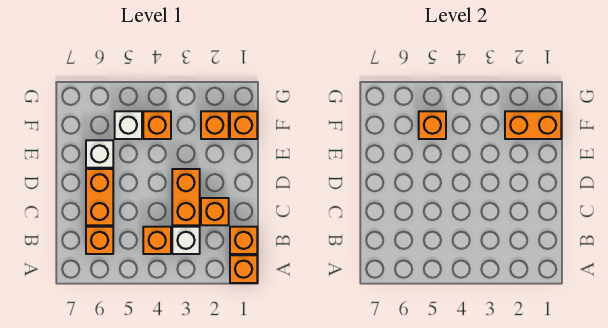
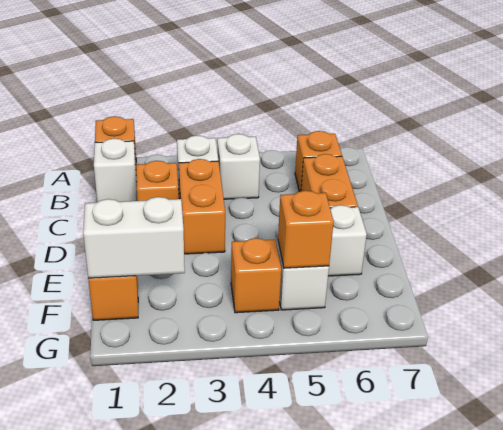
orange brick B1 level 1 -> white brick B1 level 1
orange brick B4 level 1 -> white brick B4 level 1
orange brick F1:F2 level 2 -> white brick F1:F2 level 2
orange brick F2 level 1 -> none

